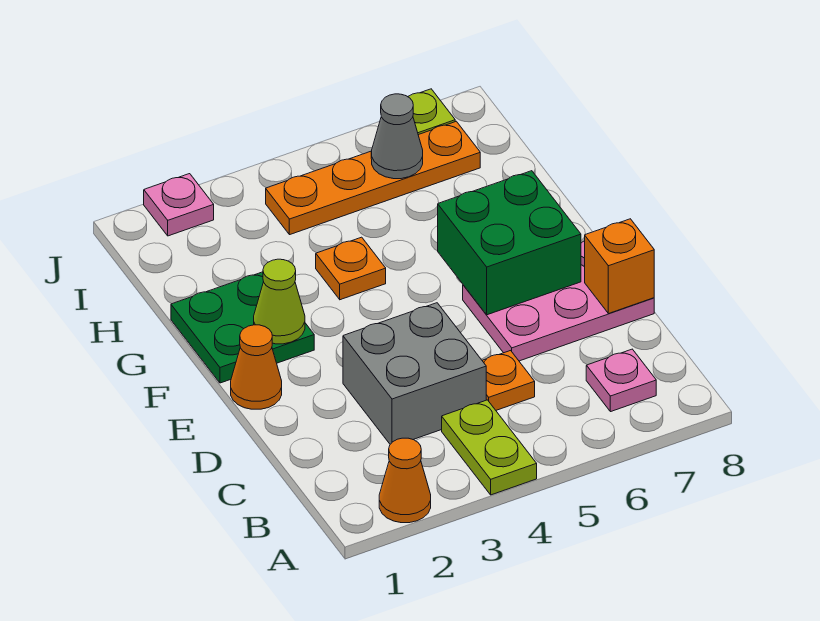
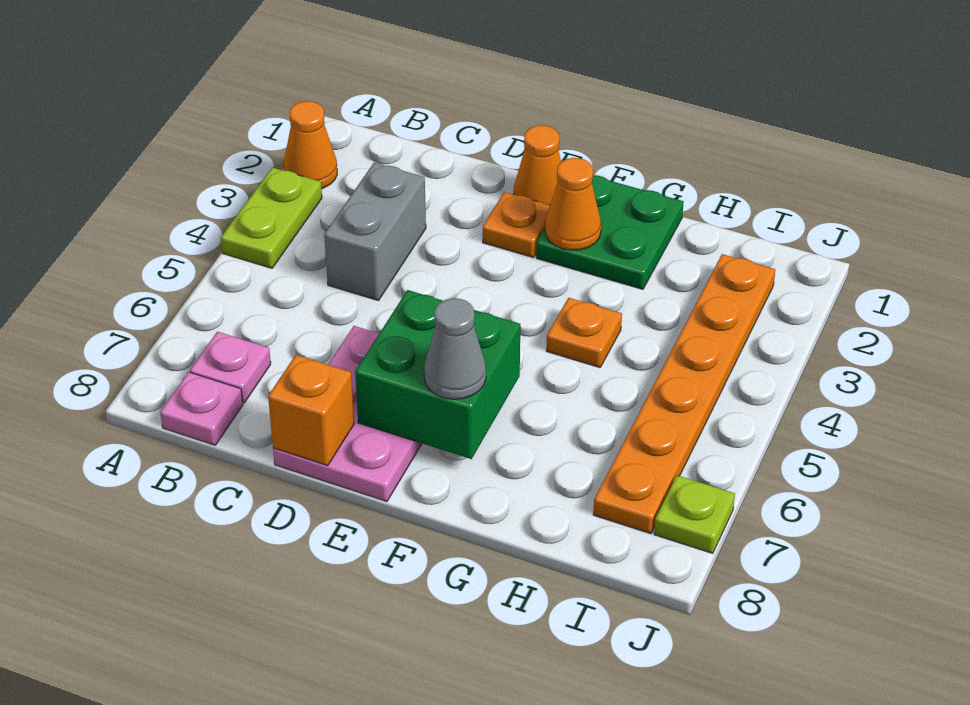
lime plate A4:B4 level 1 -> lime plate A3:A4 level 1
grey brick C3:D4 level 1 -> grey brick C3:C4 level 1
orange plate C5 level 1 -> orange plate E2 level 1
lime cone F2 level 2 -> orange cone F2 level 2
orange plate I4:I7 level 1 -> orange plate I2:I7 level 1
grey cone I6 level 2 -> grey cone F7 level 3
pink plate J2 level 1 -> pink plate B8 level 1

